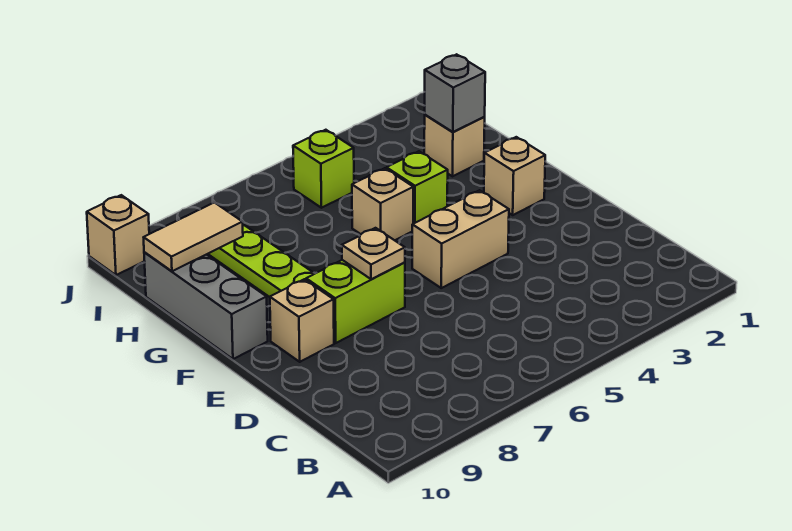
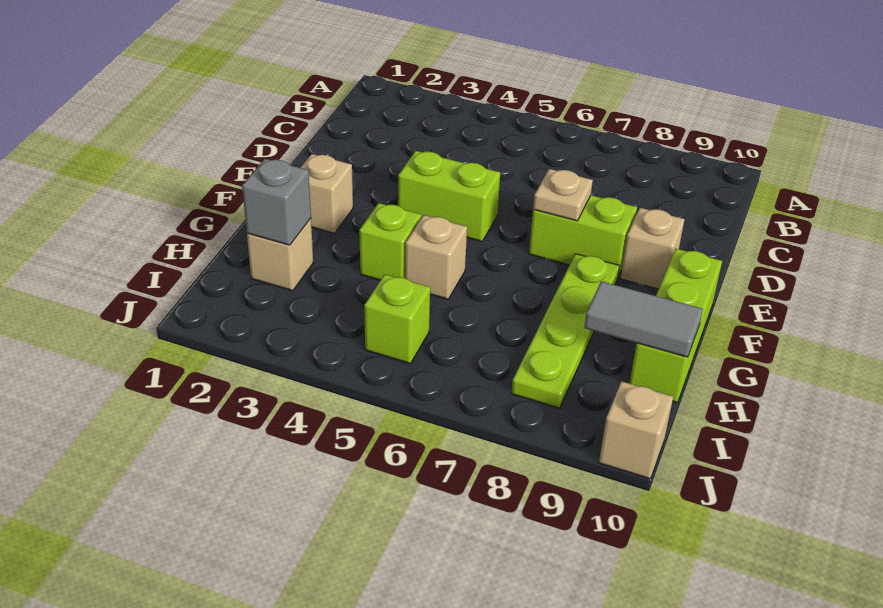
tan brick E4:E5 level 1 -> lime brick E4:E5 level 1
grey brick F10:H10 level 1 -> lime brick F10:H10 level 1
tan tile H9:H10 level 2 -> grey tile H9:H10 level 2

